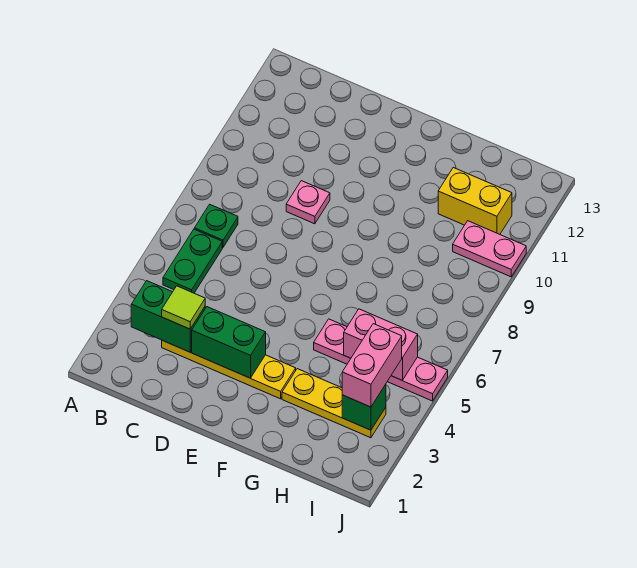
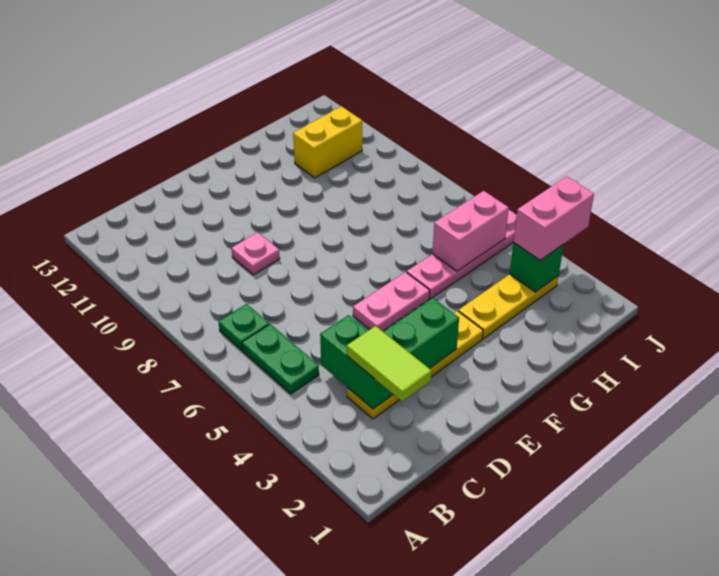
green brick B3:C3 level 2 -> green brick C3:C4 level 2
lime tile C3 level 3 -> lime tile C2:C3 level 3
pink brick I3:I4 level 3 -> pink brick I3:J3 level 3
pink plate I10:J10 level 1 -> pink plate E5:F5 level 1

